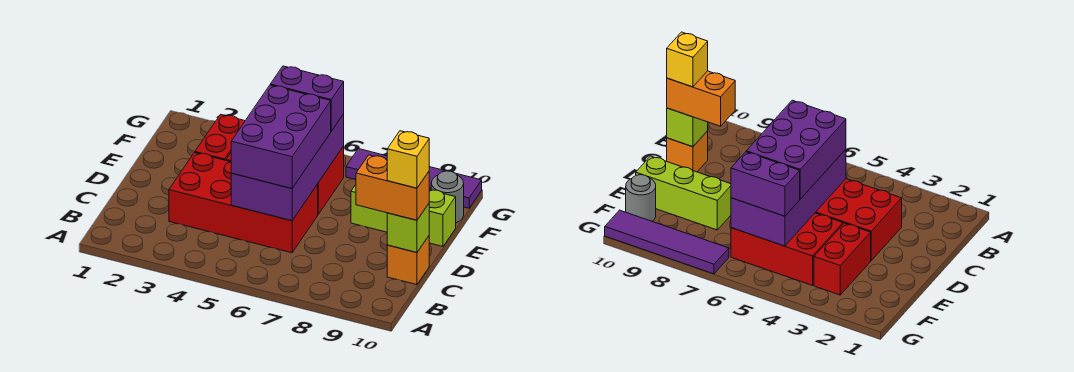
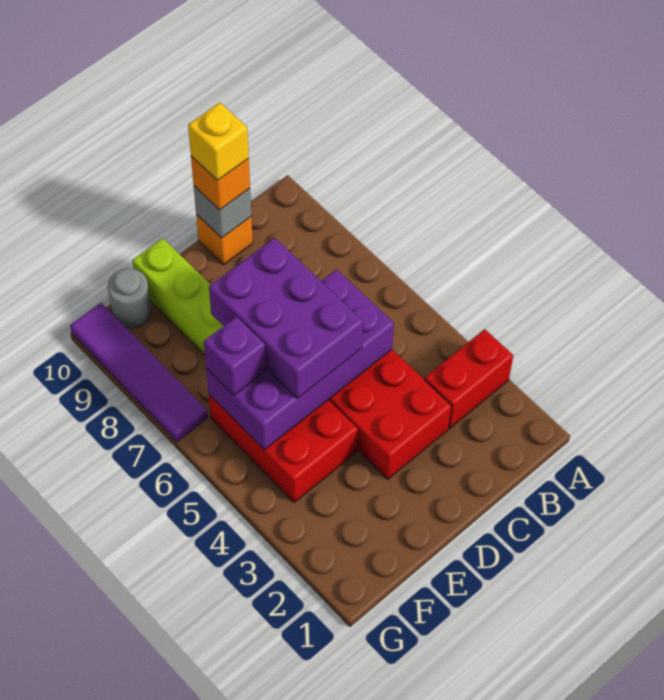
purple brick C5:E6 level 3 -> purple brick D5:E7 level 3
orange brick C9:C10 level 3 -> orange brick C10 level 3
lime brick C10 level 2 -> grey brick C10 level 2
red brick E3:F3 level 1 -> red brick A3:B3 level 1
purple brick F5:F6 level 3 -> purple brick F6 level 3

